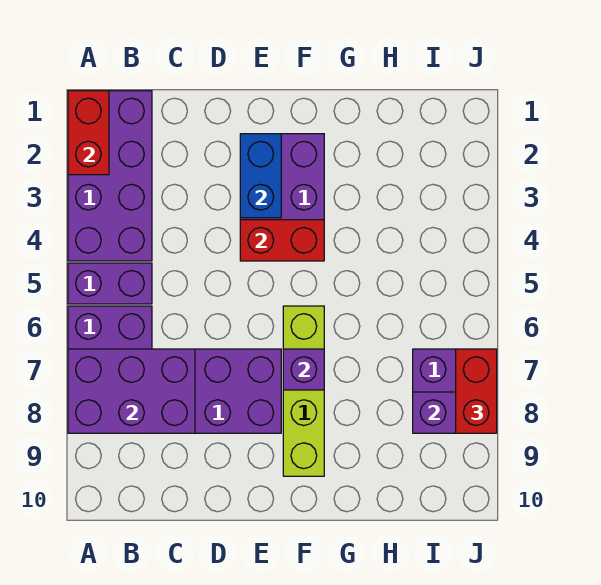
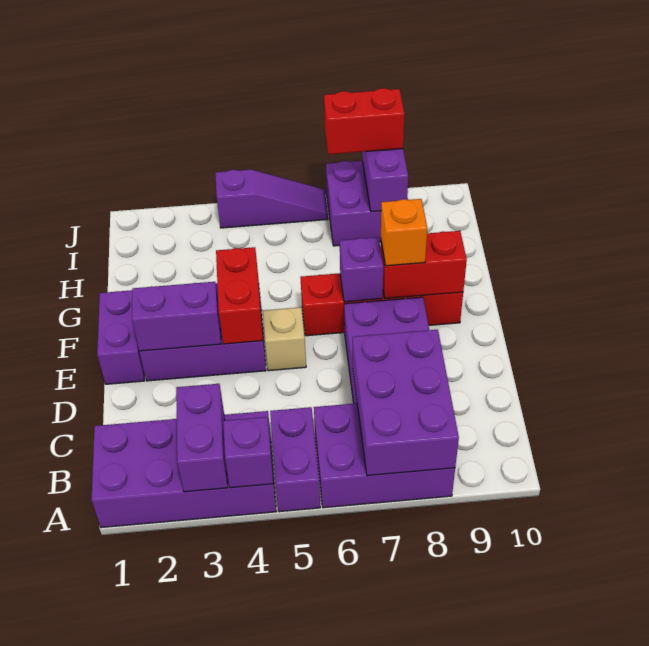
red brick A1:A2 level 2 -> red brick F8:F9 level 2
none -> purple brick A3:B3 level 2
none -> purple brick A4 level 2
none -> purple brick E1:F1 level 1
blue brick E2:E3 level 2 -> purple brick E2:E3 level 2
none -> tan brick E5 level 1
lime brick F6:F9 level 1 -> red brick F6:F9 level 1
none -> orange brick F8 level 3
none -> purple slope J4:J6 level 1 top 4

